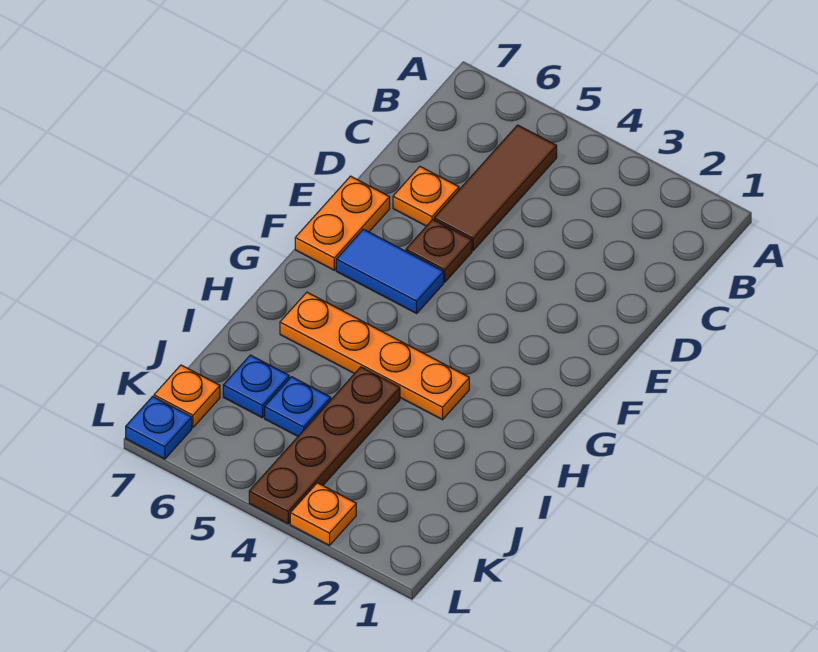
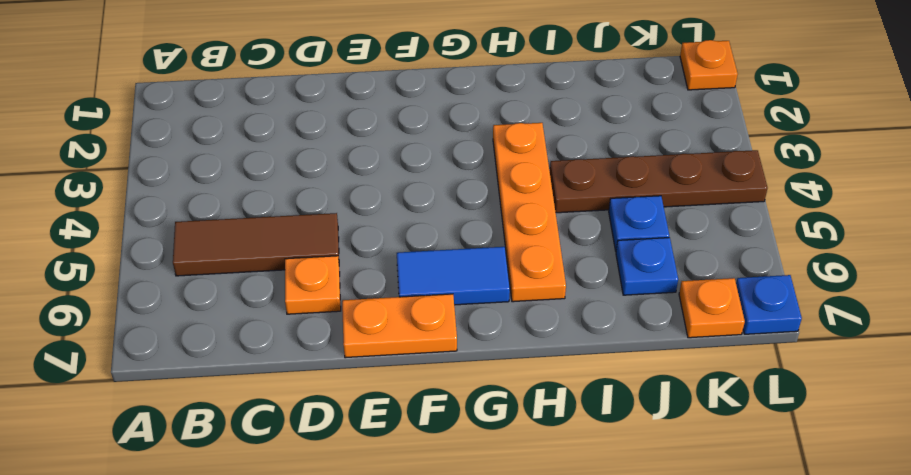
brown plate E5 level 1 -> none
blue tile F5:F6 level 1 -> blue tile F6:G6 level 1
orange plate L3 level 1 -> orange plate L1 level 1

